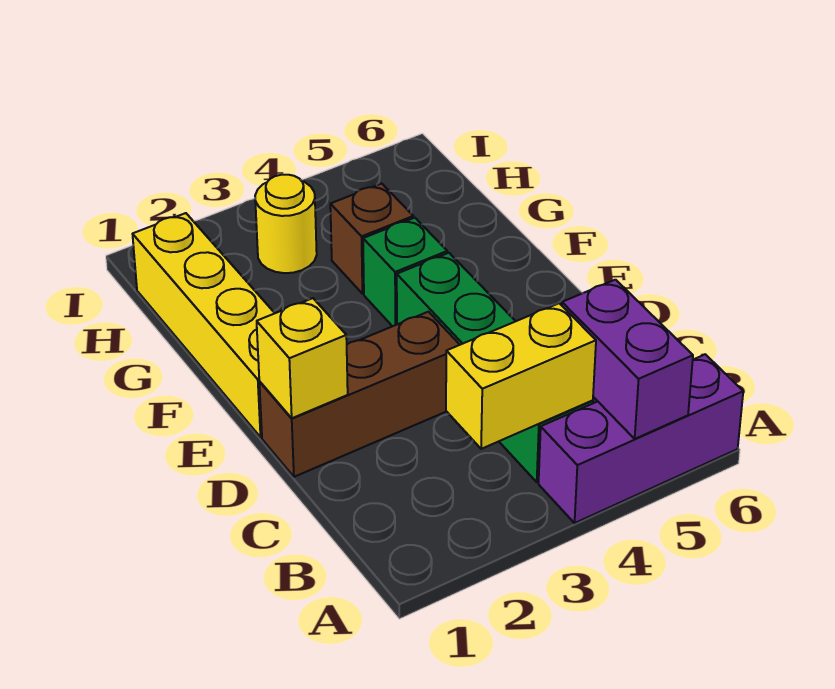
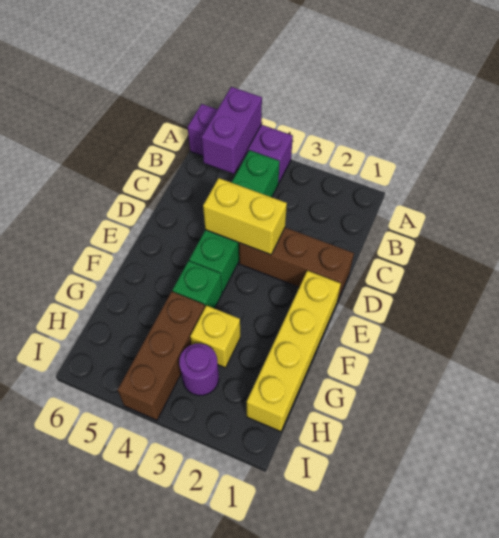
yellow brick B3:B4 level 2 -> yellow brick D3:D4 level 2
yellow brick D1 level 2 -> yellow brick G3 level 1
brown brick G4 level 1 -> brown brick G4:I4 level 1
yellow round brick H3 level 1 -> purple round brick H3 level 1

